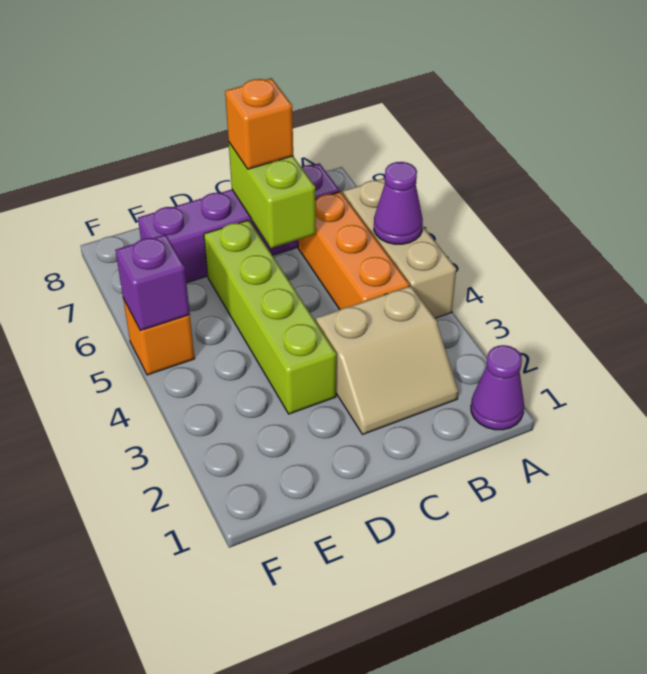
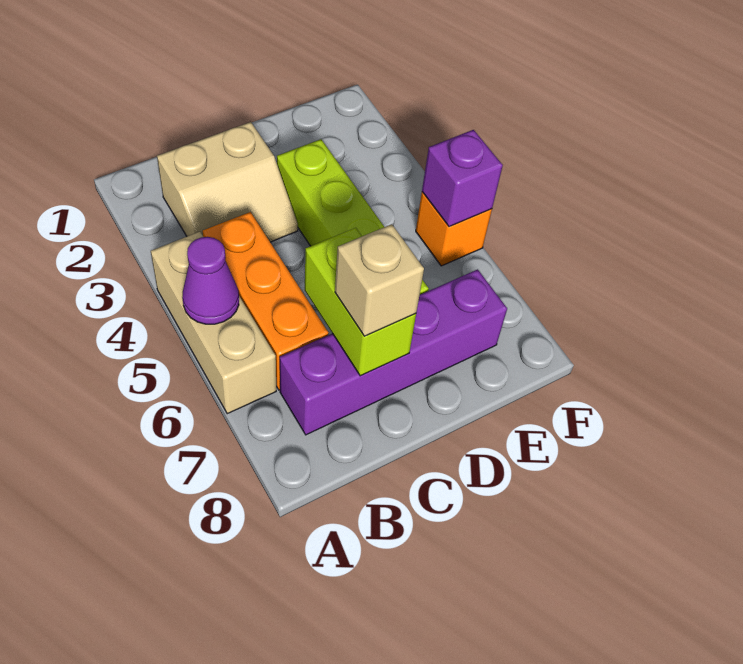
purple cone A1 level 1 -> none
tan slope B2:C3 level 1 top 3 -> tan slope B2:C3 level 1 top 2
orange brick C7 level 3 -> tan brick C7 level 3

